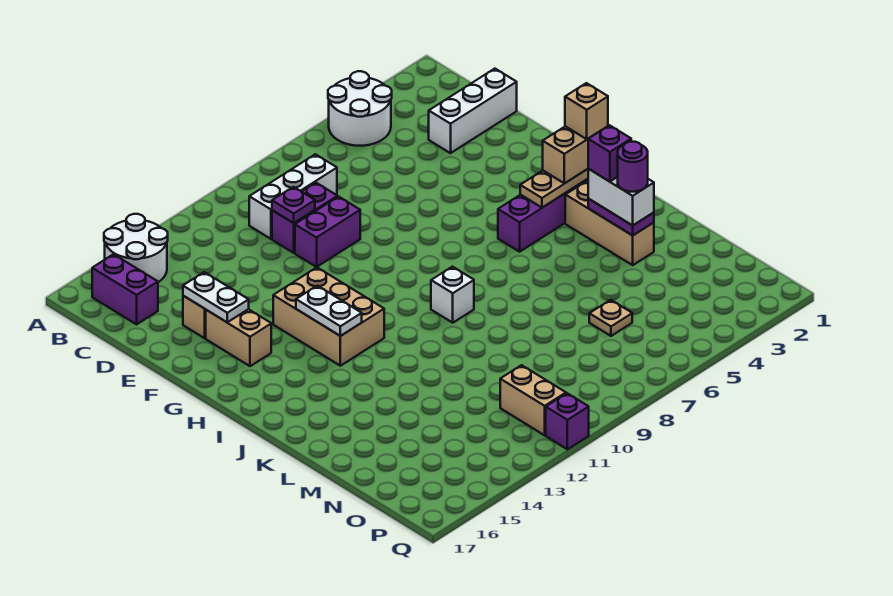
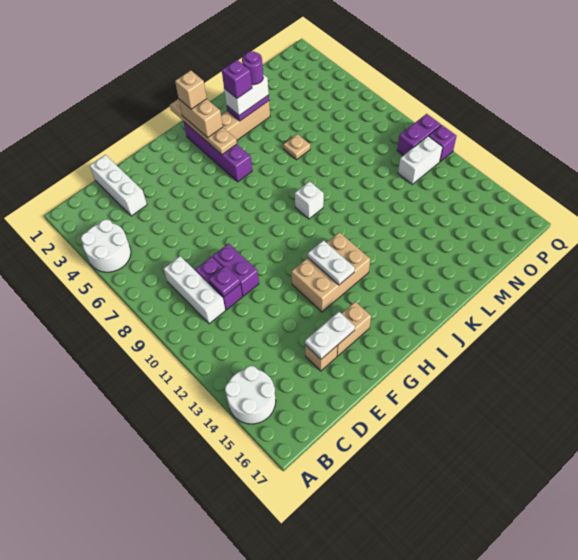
purple brick B16:C16 level 1 -> purple brick P10:Q10 level 1
white plate H13:I13 level 2 -> white plate H12:H13 level 2
tan plate N6 level 1 -> tan plate L6 level 1
tan brick O11:P11 level 1 -> white brick O11:P11 level 1

